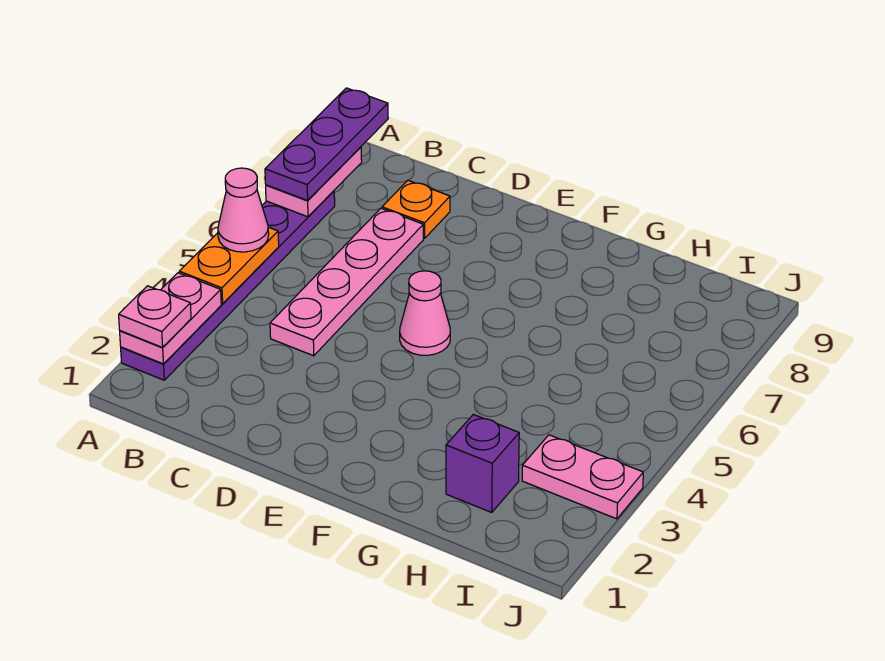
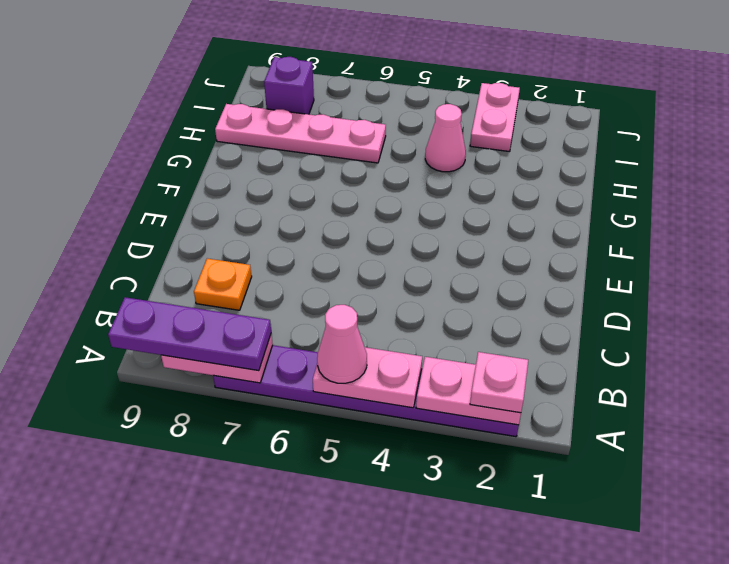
orange plate A4:A5 level 2 -> pink plate A4:A5 level 2
pink plate C4:C7 level 1 -> pink plate H6:H9 level 1
pink cone E5 level 1 -> pink cone H4 level 1
purple brick H2 level 1 -> purple brick I8 level 1

